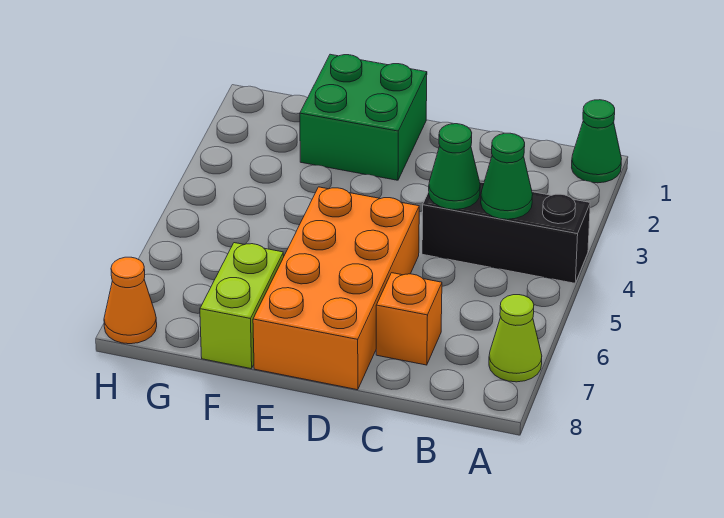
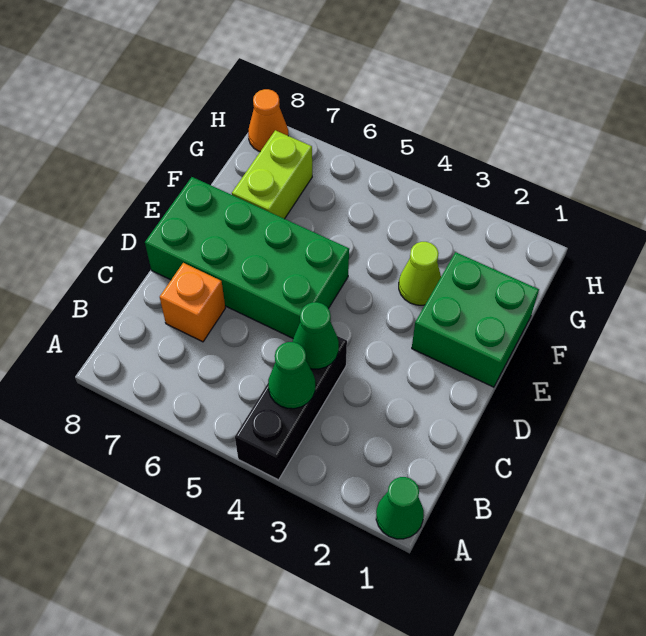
lime cone A7 level 1 -> lime cone F3 level 1
orange brick D5:E8 level 1 -> green brick D5:E8 level 1
lime brick F7:F8 level 1 -> lime brick F7:G7 level 1

